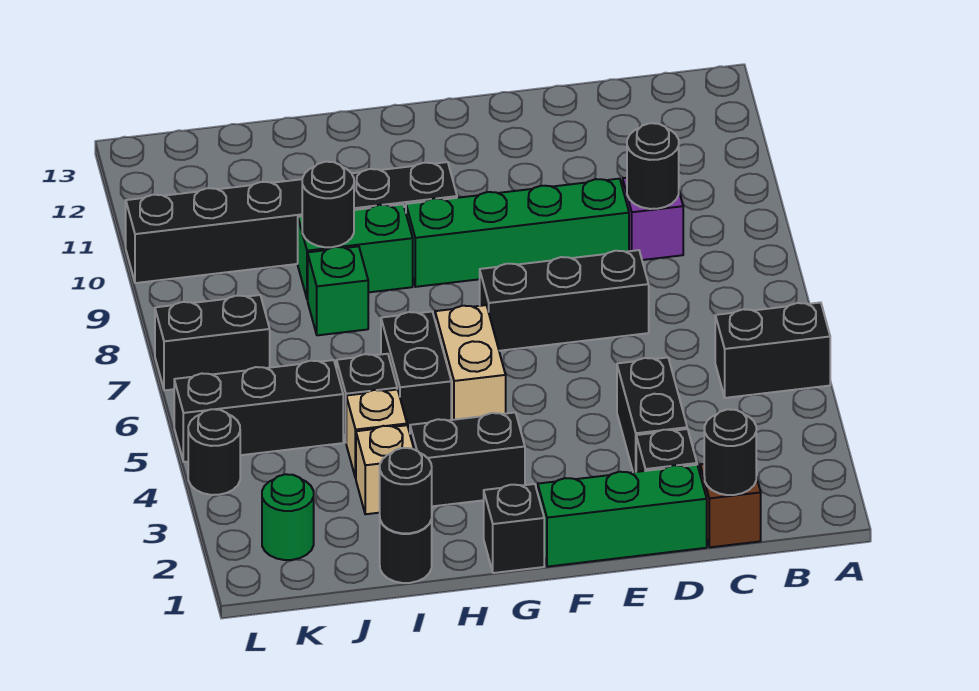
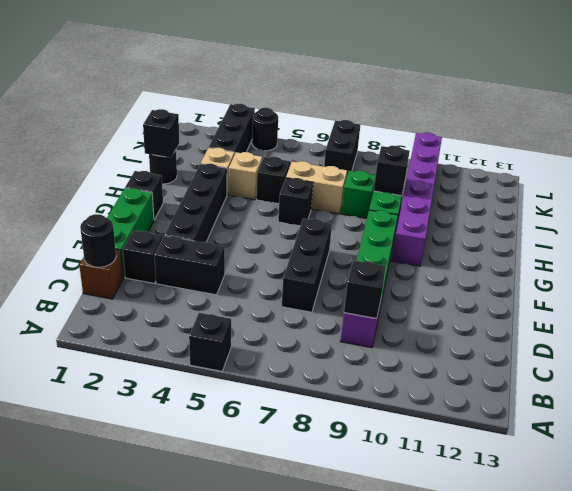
black brick A5:B5 level 1 -> black brick A5 level 1
black round brick C9 level 2 -> black brick C9 level 2
black brick G3:H3 level 1 -> black brick E3:H3 level 1
tan brick G5:G6 level 1 -> tan brick I6:I7 level 1
black brick G10:L10 level 1 -> purple brick G10:L10 level 1
black brick H5:H6 level 1 -> black brick H6 level 1
black round brick I1 level 2 -> black brick I1 level 2
black round brick I9 level 2 -> black brick I9 level 2
black brick J5:L5 level 1 -> black brick J3:L3 level 1
green round brick K2 level 1 -> none

